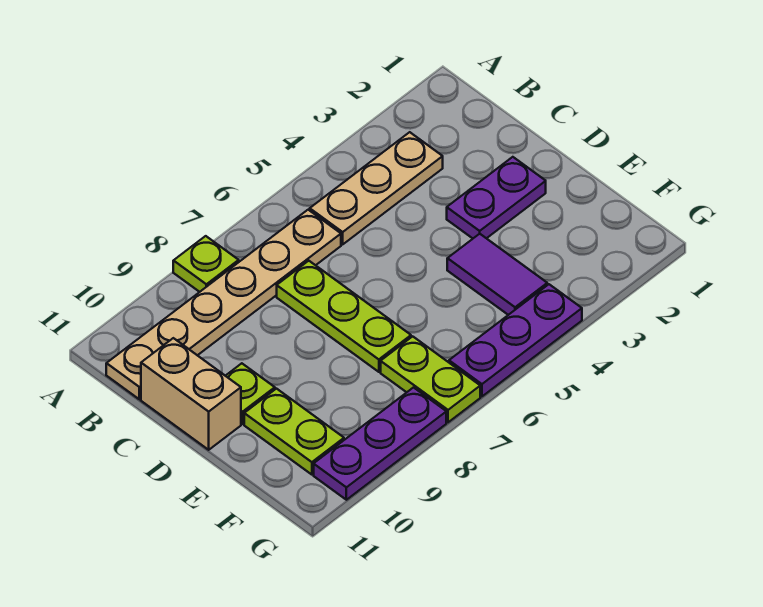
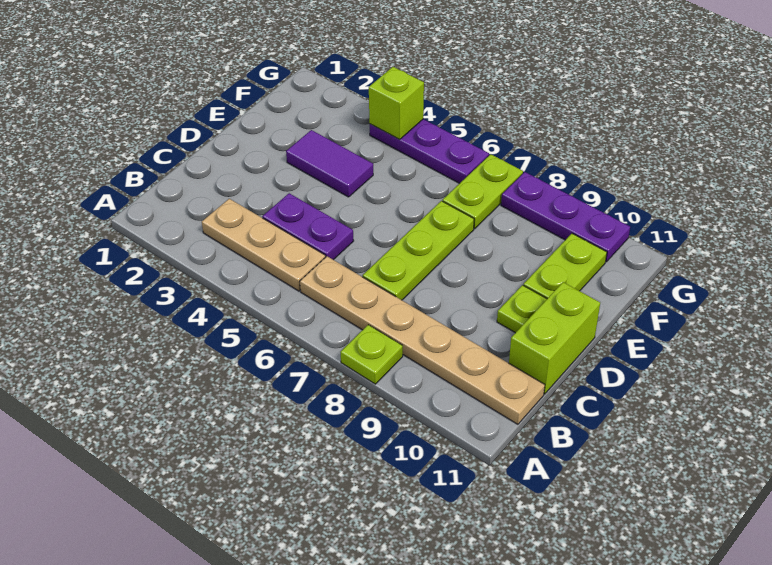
tan brick C11:D11 level 1 -> lime brick C11:D11 level 1
purple plate D2:D3 level 1 -> purple plate C4:C5 level 1
purple tile E4:F4 level 1 -> purple tile E3:E4 level 1
none -> lime brick G4 level 2

